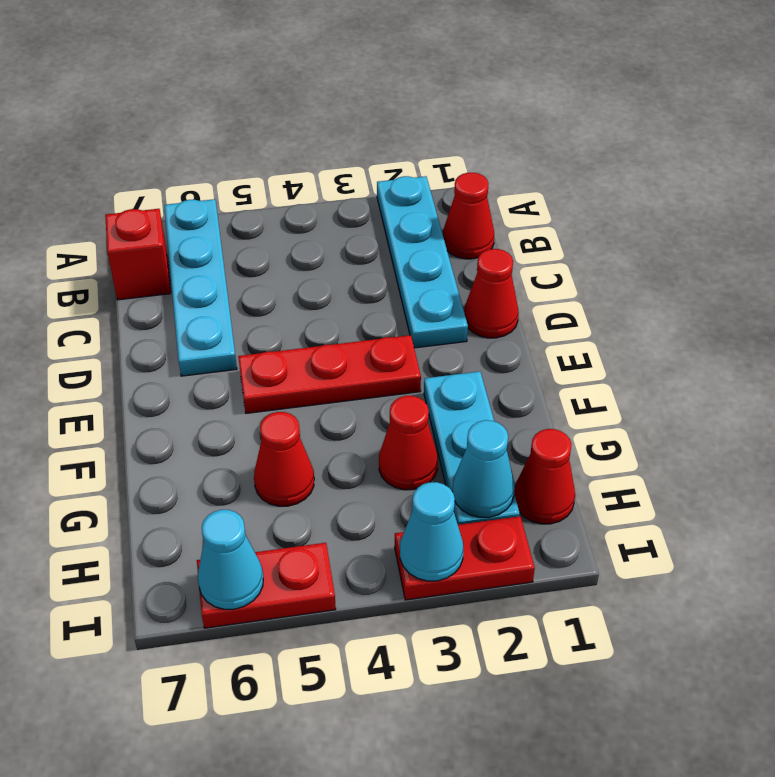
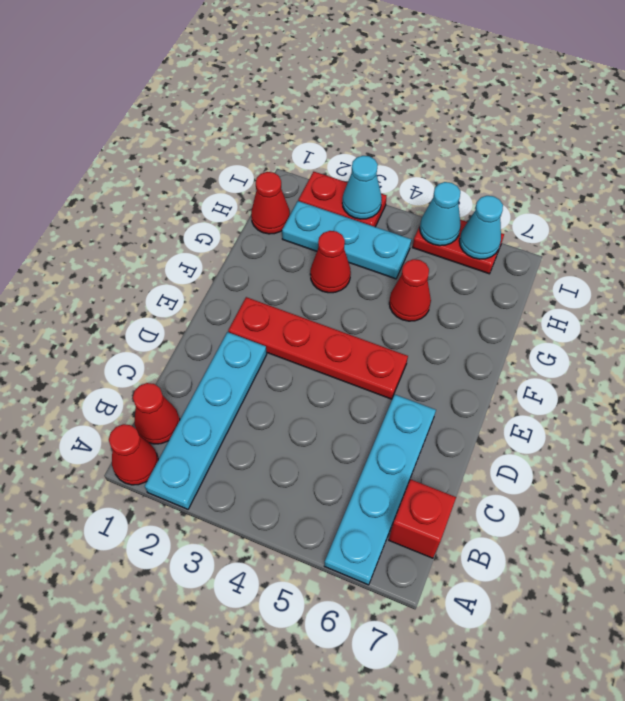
red cone D1 level 1 -> red cone A1 level 1
red plate E3:E5 level 1 -> red plate E2:E5 level 1
cyan plate F2:H2 level 1 -> cyan plate H2:H4 level 1
cyan cone H2 level 2 -> cyan cone I5 level 2

